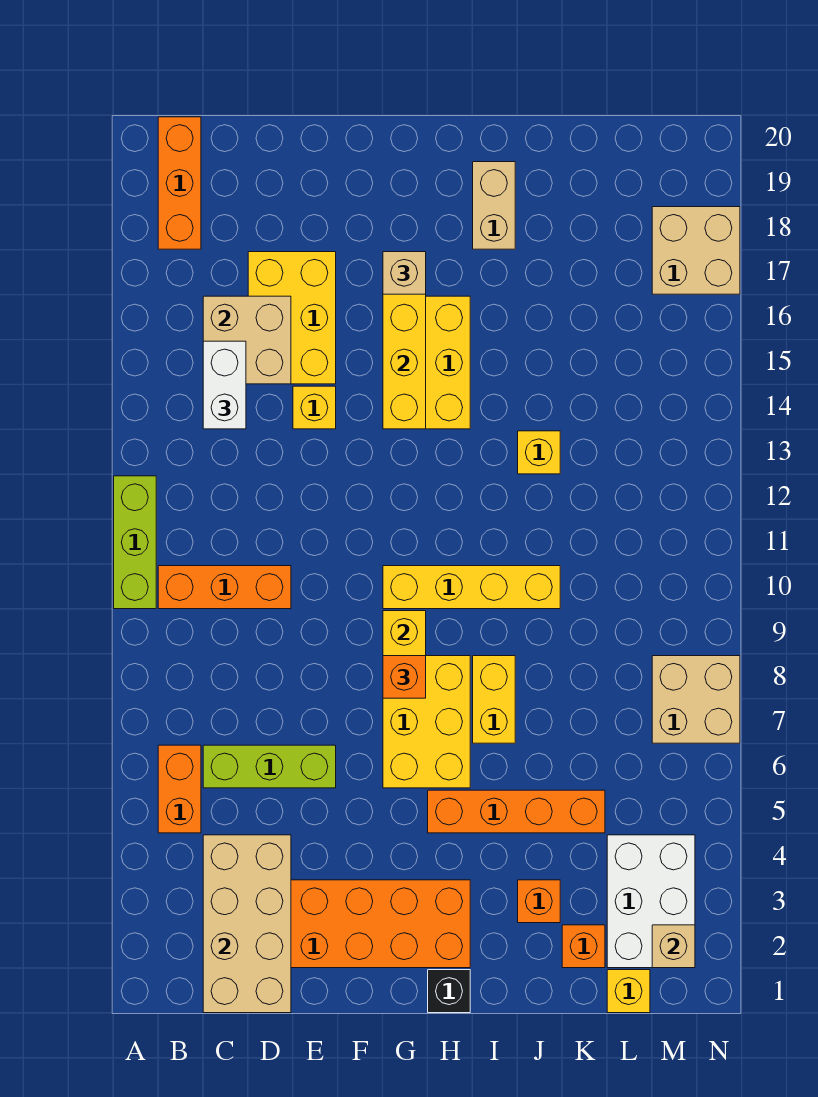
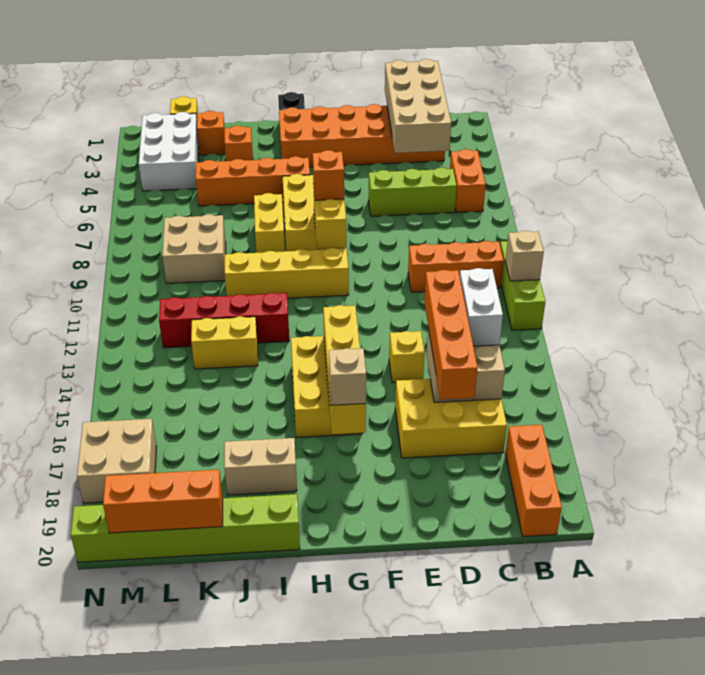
none -> orange brick D14:D17 level 3
yellow brick D15:E17 level 1 -> yellow brick C16:E17 level 1
none -> red brick I12:L12 level 1
tan brick I18:I19 level 1 -> tan brick I18:J18 level 1
none -> lime brick I20:N20 level 1
yellow brick J13 level 1 -> yellow brick J13:K13 level 1
none -> orange brick K20:M20 level 2
tan brick M2 level 2 -> tan brick A11 level 2
tan brick M7:N8 level 1 -> tan brick K8:L9 level 1

